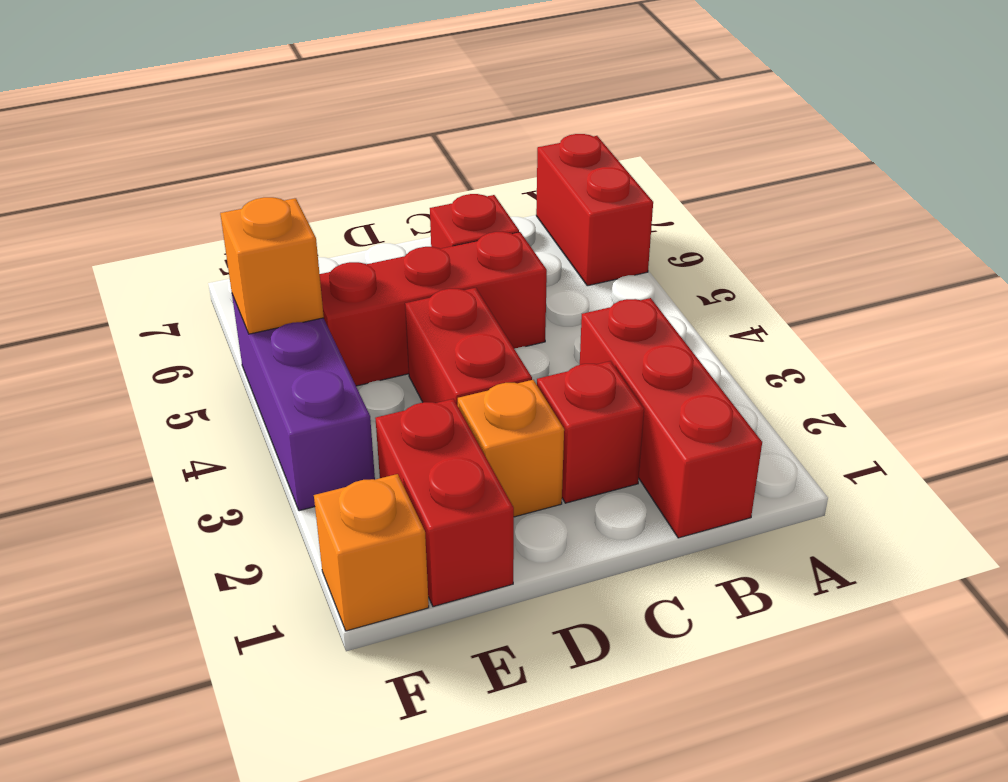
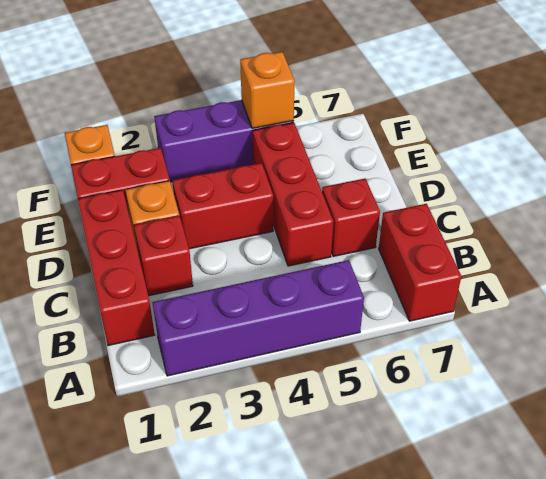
none -> purple brick A2:A5 level 1
red brick A6:A7 level 1 -> red brick A7:B7 level 1
red brick B1:B3 level 1 -> red brick B1:D1 level 1

